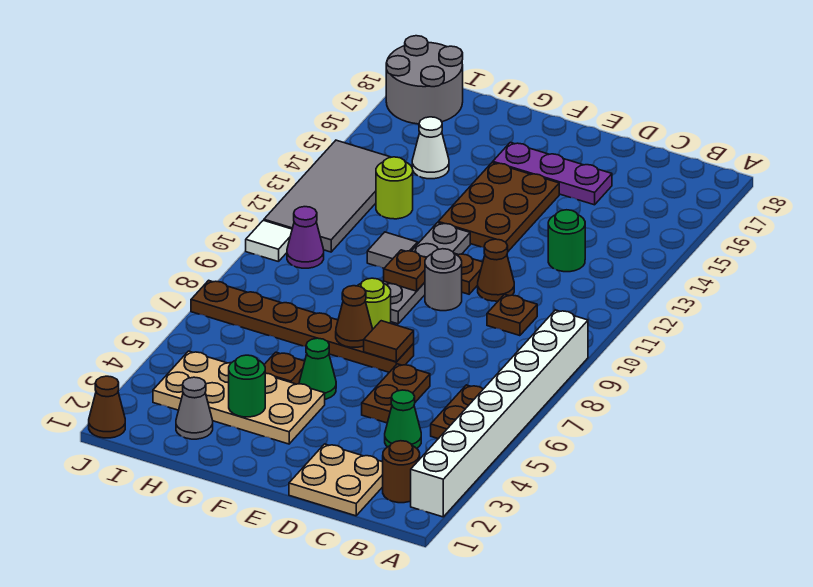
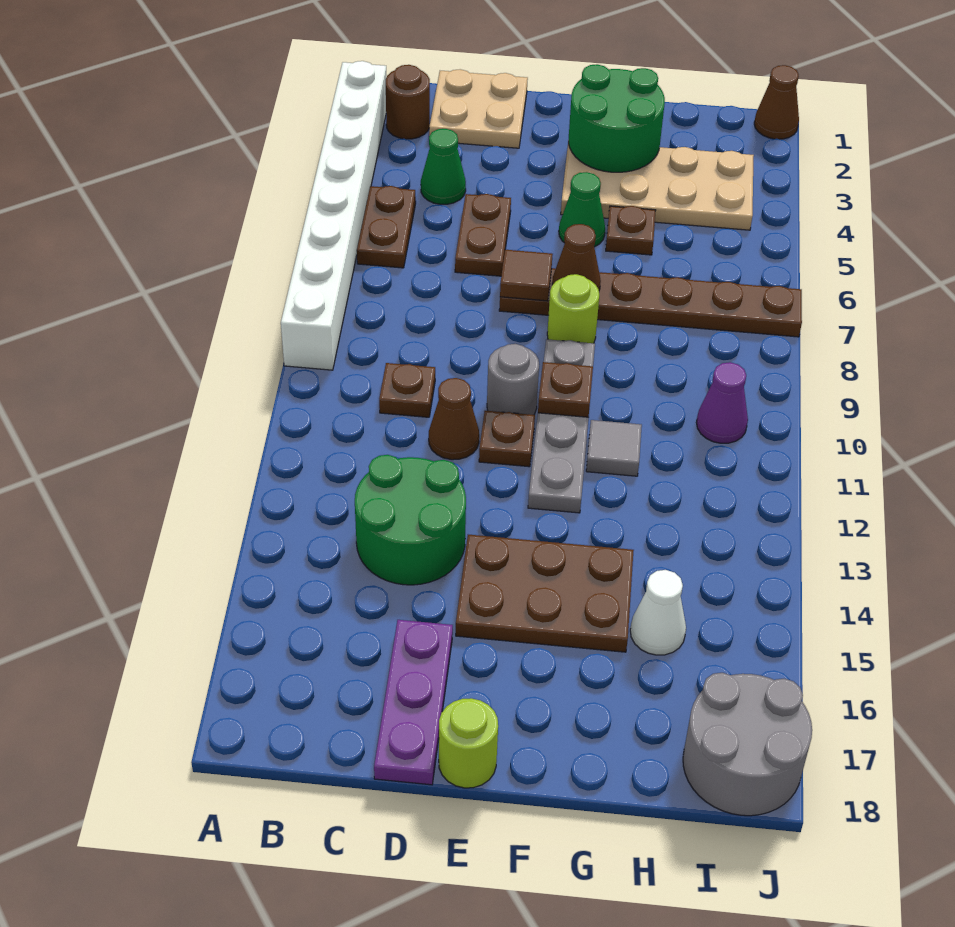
green round brick C13 level 1 -> green round brick C13:D14 level 1
purple plate D16:F16 level 1 -> purple plate D16:D18 level 1
brown plate E13:F15 level 1 -> brown plate E14:G15 level 1
green round brick G3 level 2 -> green round brick F2:G3 level 2
grey cone H2 level 1 -> none
lime round brick H13 level 1 -> lime round brick E18 level 1
grey tile I11:J14 level 1 -> none
white tile J10 level 1 -> none

